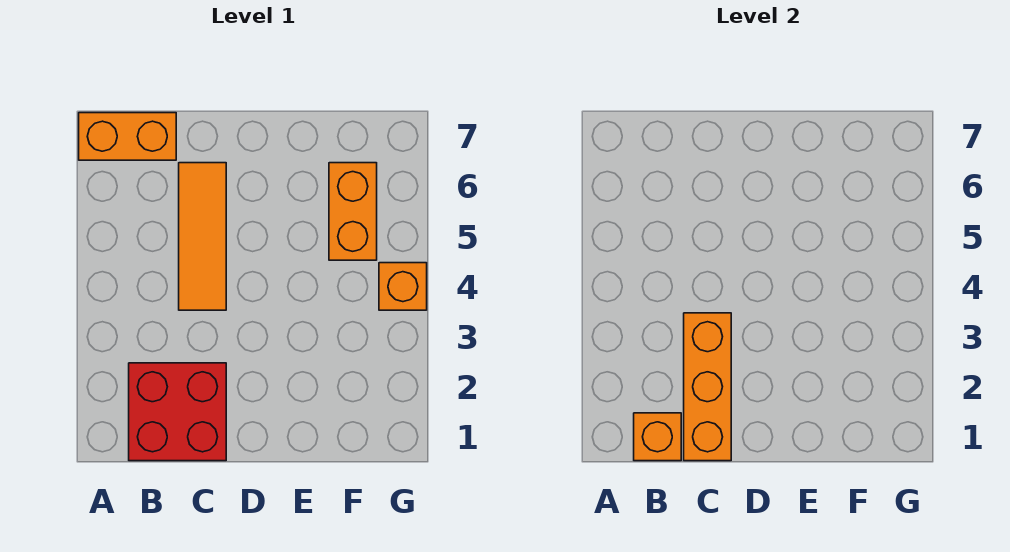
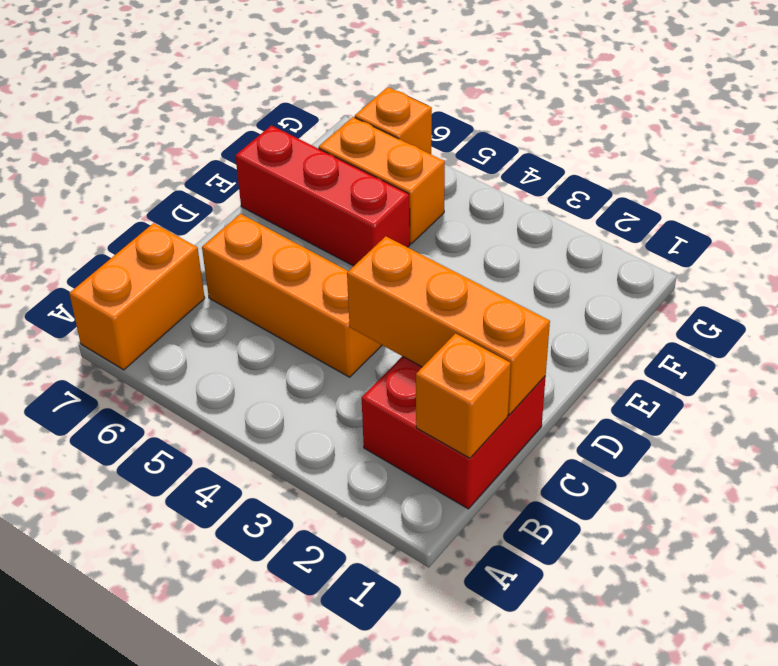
orange tile C4:C6 level 1 -> orange brick C4:C6 level 1
none -> red brick E5:E7 level 1
orange brick G4 level 1 -> orange brick G6 level 1

